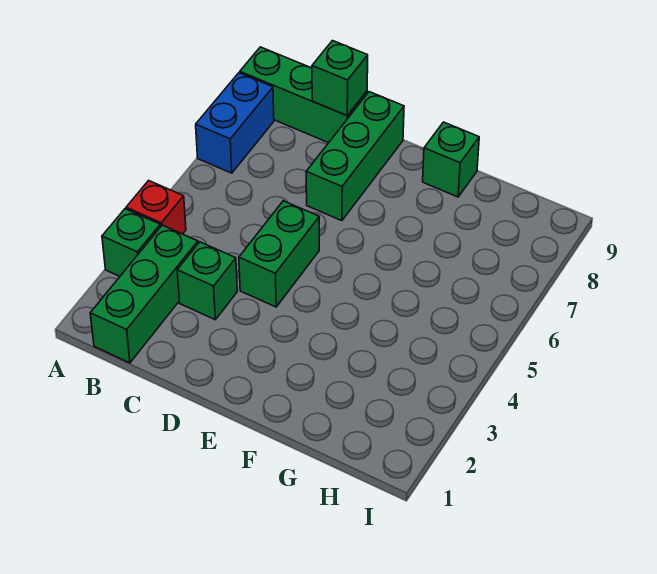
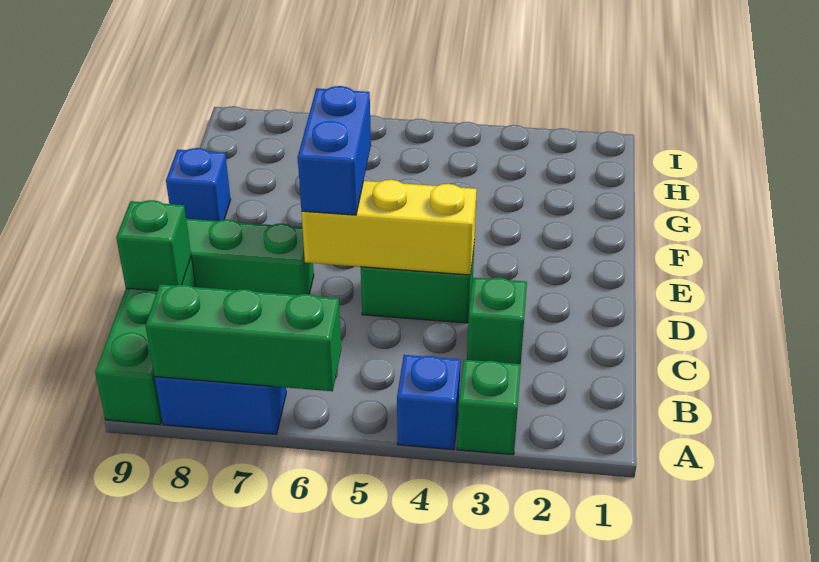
red brick A4 level 1 -> blue brick A4 level 1
green brick B1:B3 level 1 -> green brick A6:A8 level 2
none -> yellow brick D4:D6 level 2
none -> blue brick D6:E6 level 3
green brick F9 level 1 -> blue brick F9 level 1

